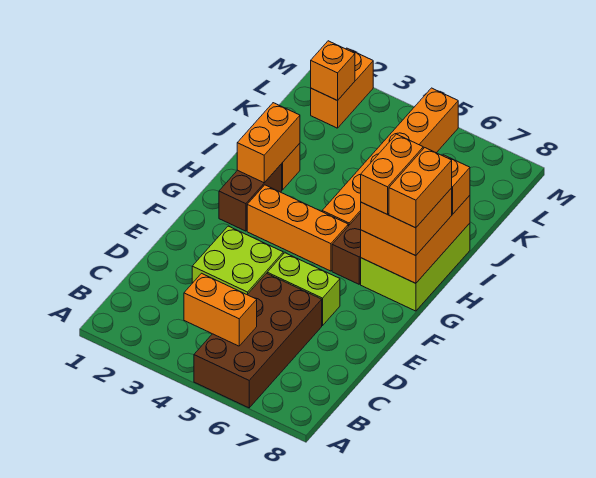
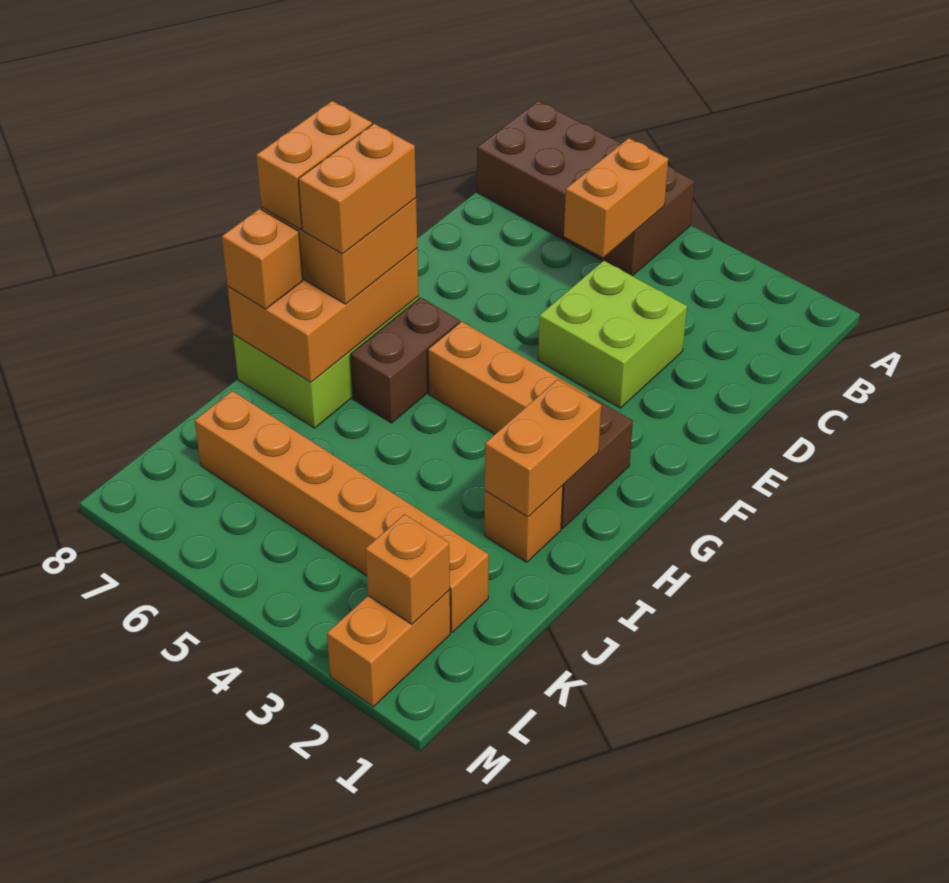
brown brick A5:D6 level 1 -> brown brick A5:B8 level 1
orange brick B4:B5 level 2 -> orange brick B5:C5 level 2
lime brick E5:E6 level 1 -> none
orange brick H5:M5 level 1 -> orange brick K2:K7 level 1

